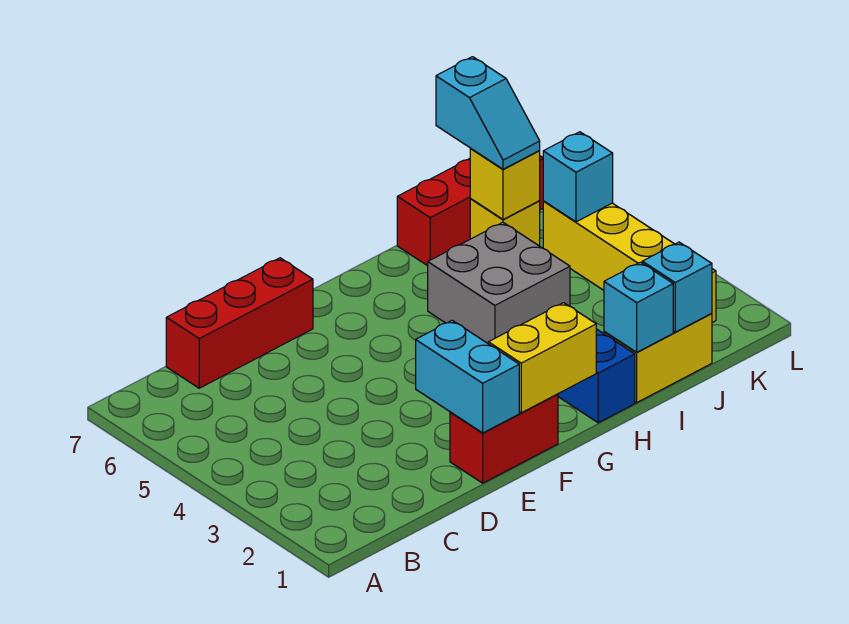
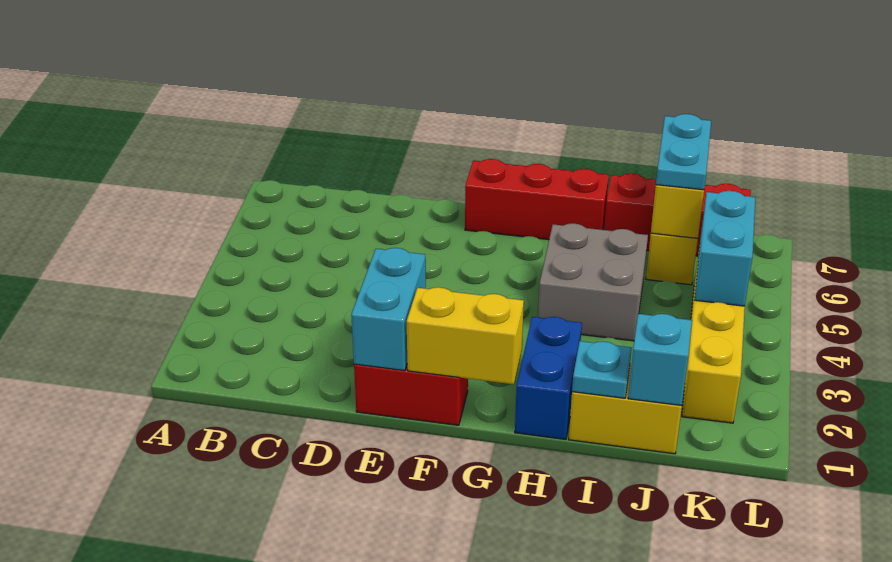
red brick C7:E7 level 1 -> red brick F7:H7 level 1
cyan brick I1 level 2 -> cyan plate I1 level 2
cyan slope J6:J7 level 3 top 7 -> cyan plate J6:J7 level 3
cyan brick K5 level 2 -> cyan brick K4:K5 level 2

